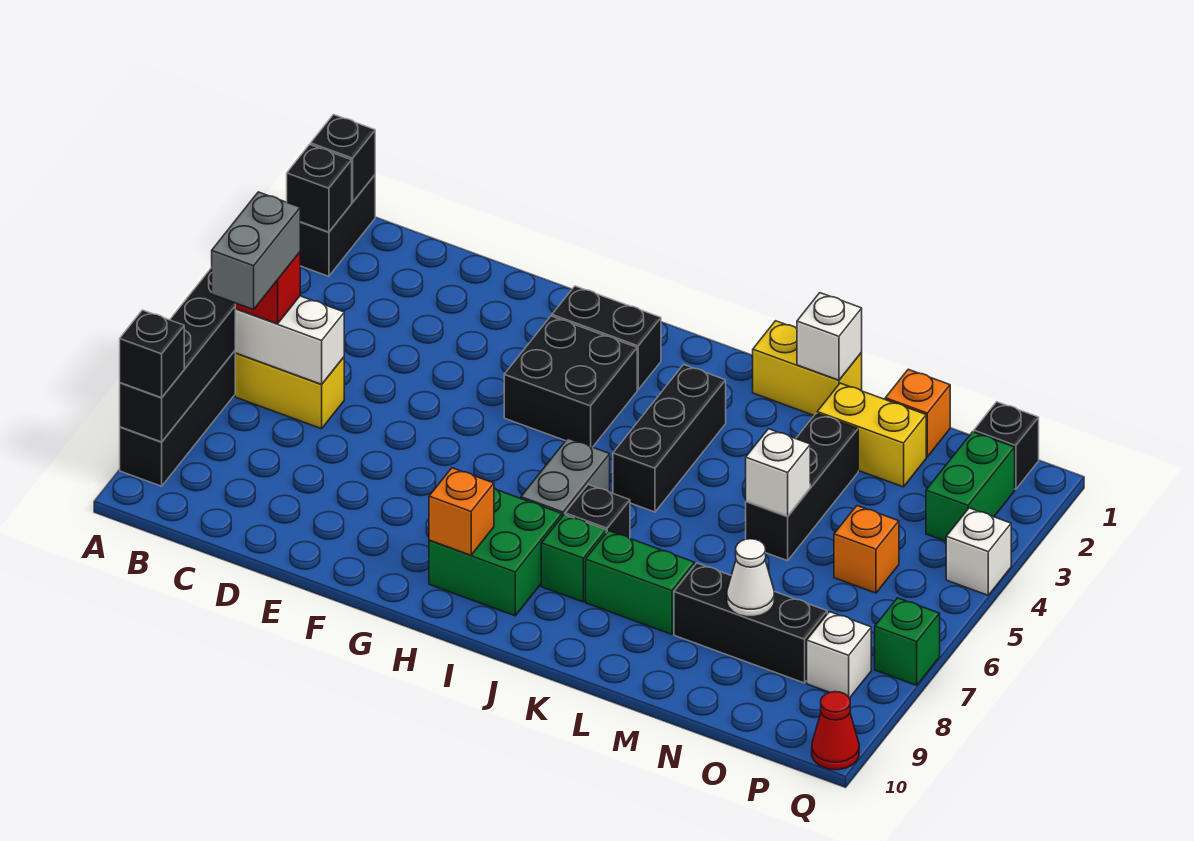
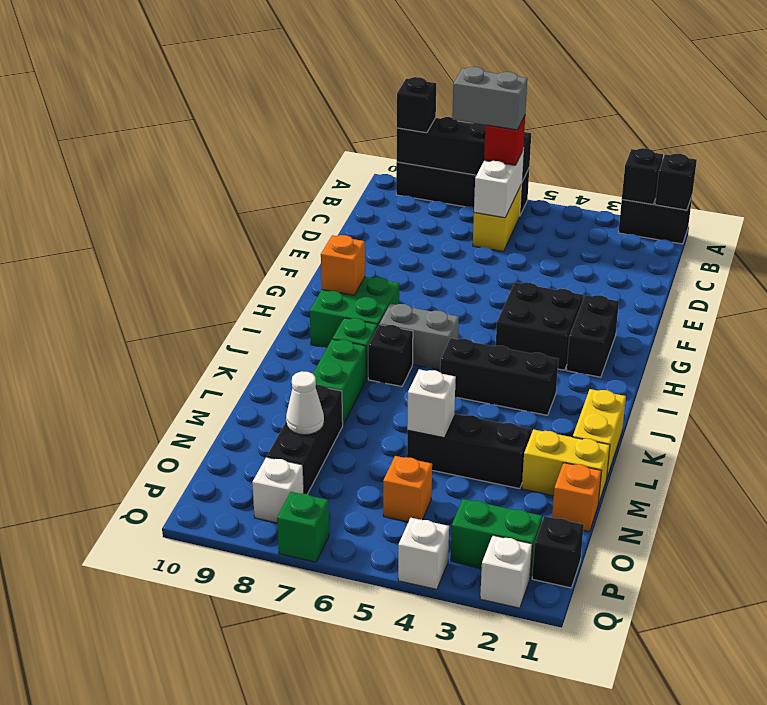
white brick L1 level 2 -> white brick Q2 level 1
yellow brick M2:N2 level 1 -> yellow brick M1:M2 level 1
red cone Q10 level 1 -> none

